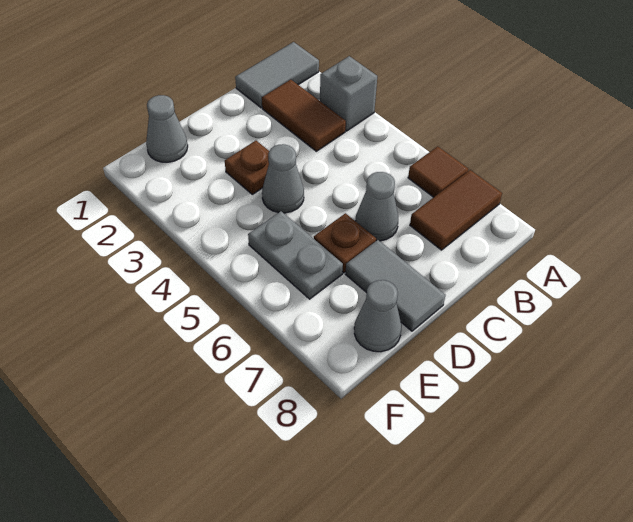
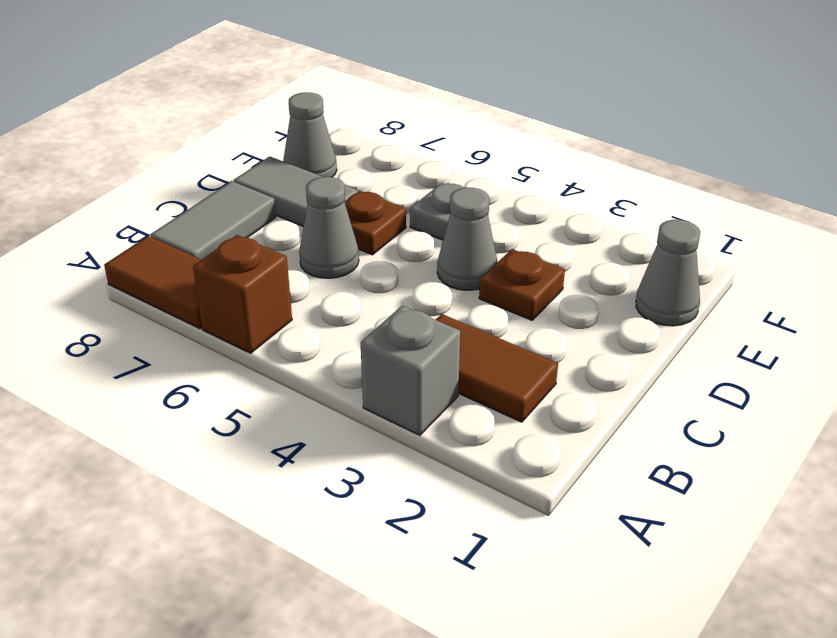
grey tile A1:B1 level 1 -> grey tile B8:C8 level 1
brown tile A6 level 1 -> brown brick A6 level 1
brown tile A7:B7 level 1 -> brown tile A7:A8 level 1
grey plate E5:E6 level 1 -> grey plate E5 level 1

